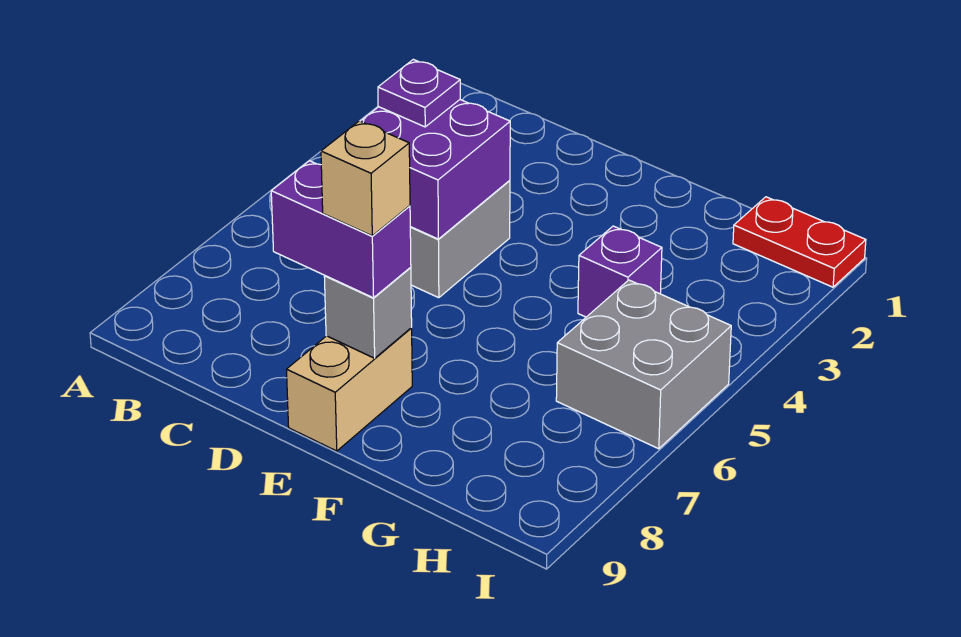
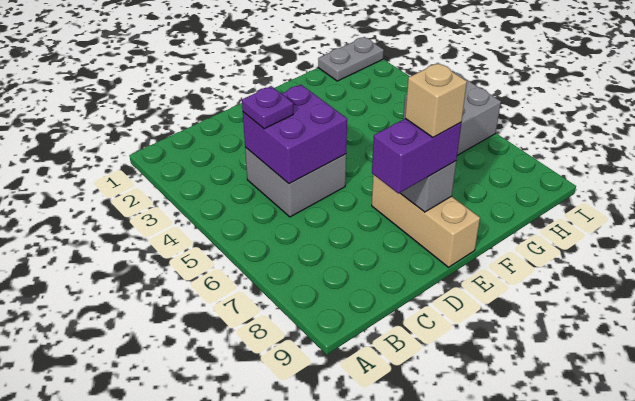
tan brick E8:E9 level 1 -> tan brick E7:E9 level 1
purple brick G4 level 1 -> none
red plate H1:I1 level 1 -> grey plate H1:I1 level 1

